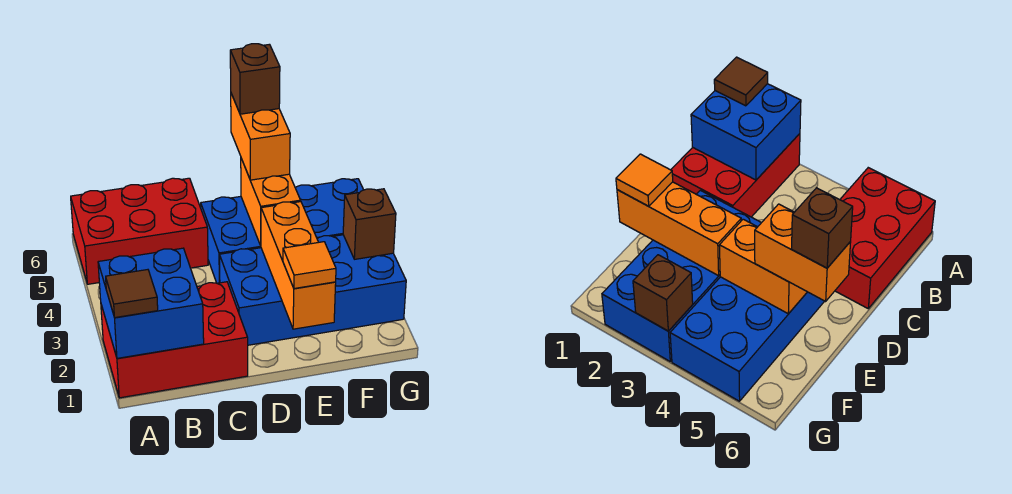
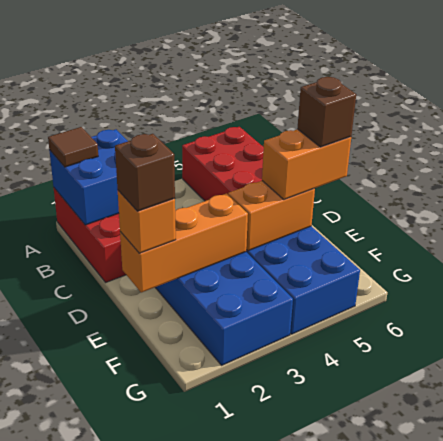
orange tile E1 level 3 -> orange brick E1 level 3
brown brick G3 level 2 -> brown brick E1 level 4

